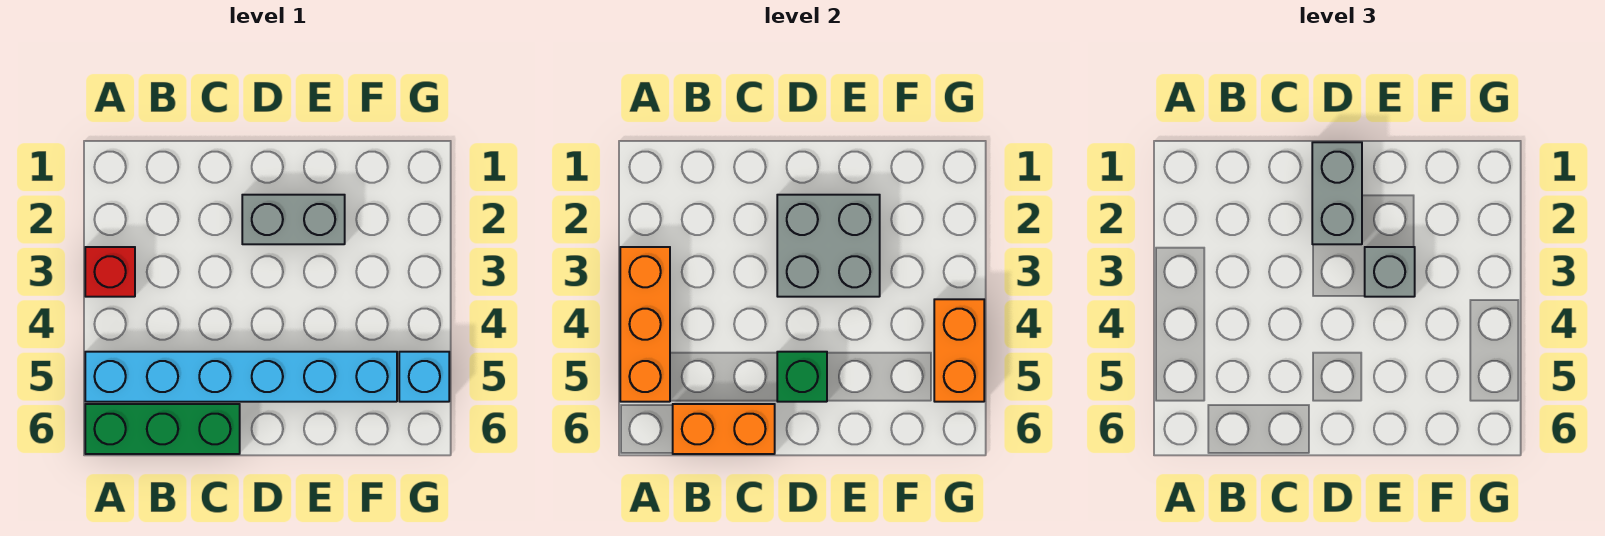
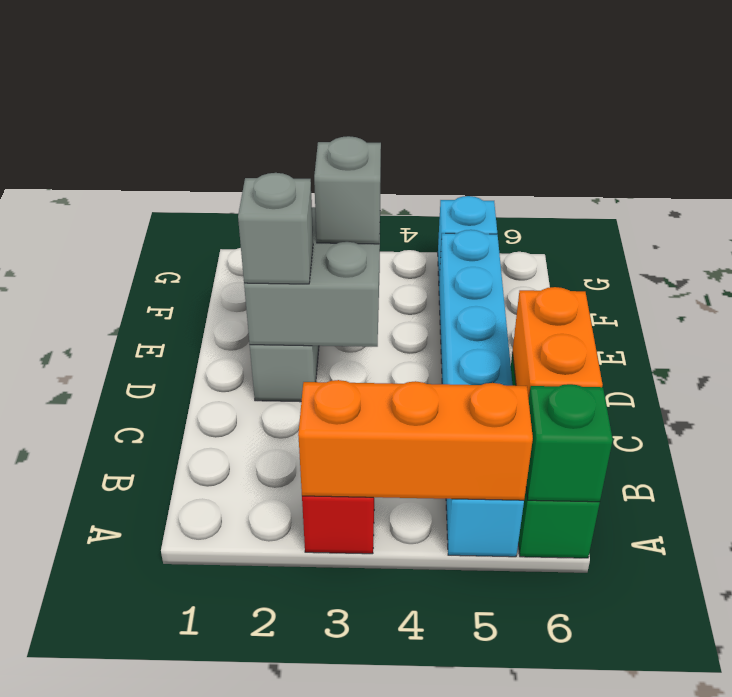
grey brick D1:D2 level 3 -> grey brick D2 level 3
green brick D5 level 2 -> green brick A6 level 2
orange brick G4:G5 level 2 -> none

